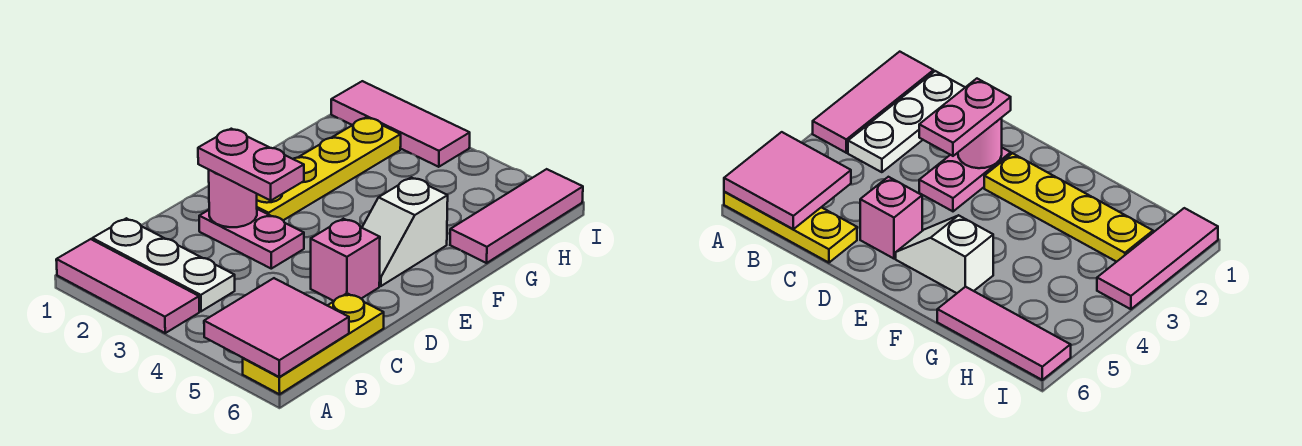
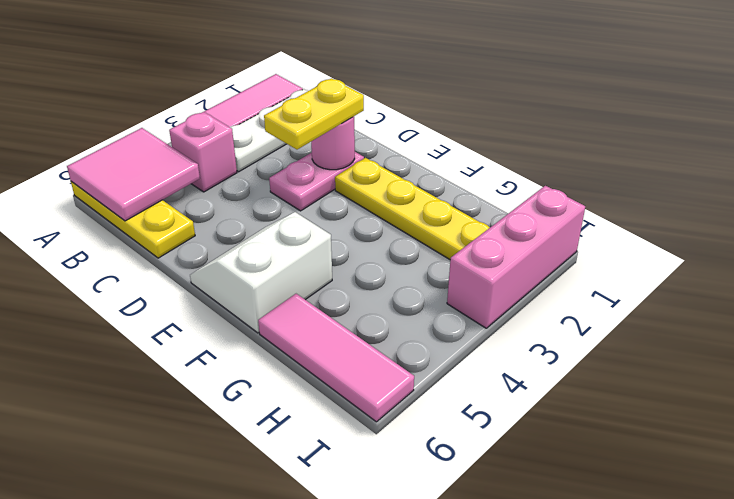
pink plate D2:D3 level 3 -> yellow plate D2:D3 level 3
pink brick D5 level 1 -> pink brick B4 level 1
white slope E5:F5 level 1 top F -> white slope E5:F6 level 1 top F
pink tile I1:I3 level 1 -> pink brick I1:I3 level 1

